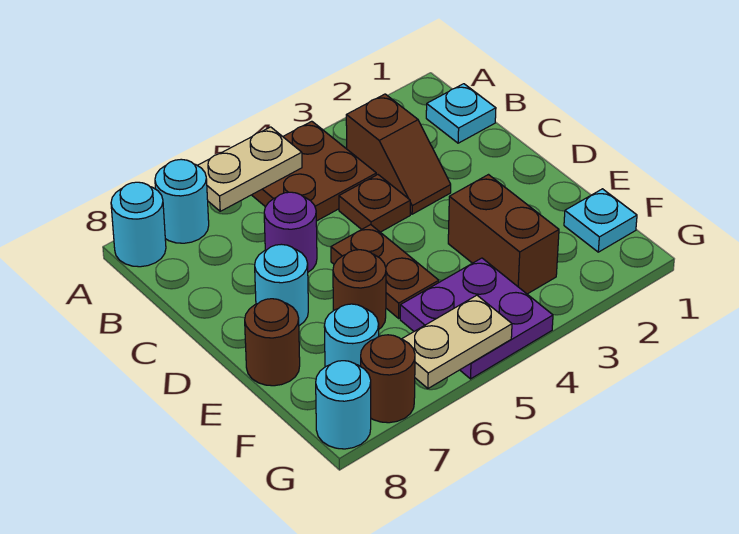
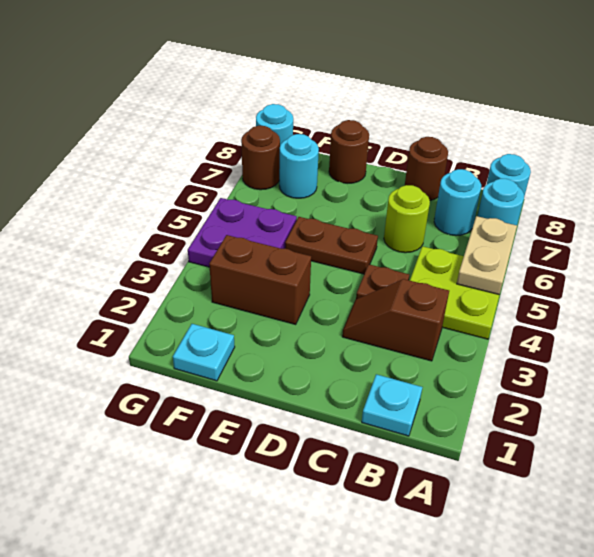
brown plate A4:B5 level 1 -> lime plate A4:B5 level 1
purple round brick C6 level 1 -> lime round brick C6 level 1
cyan round brick D7 level 1 -> cyan round brick B7 level 1
brown round brick E6 level 1 -> brown round brick C8 level 1
tan plate G5:G6 level 2 -> none

